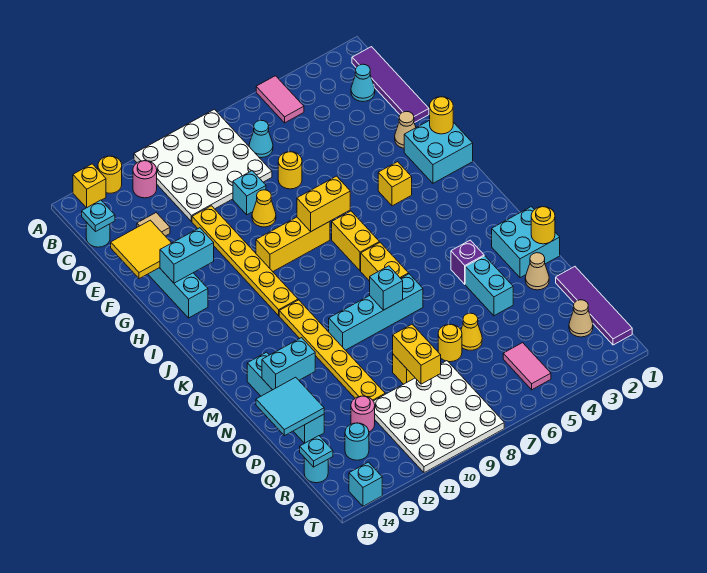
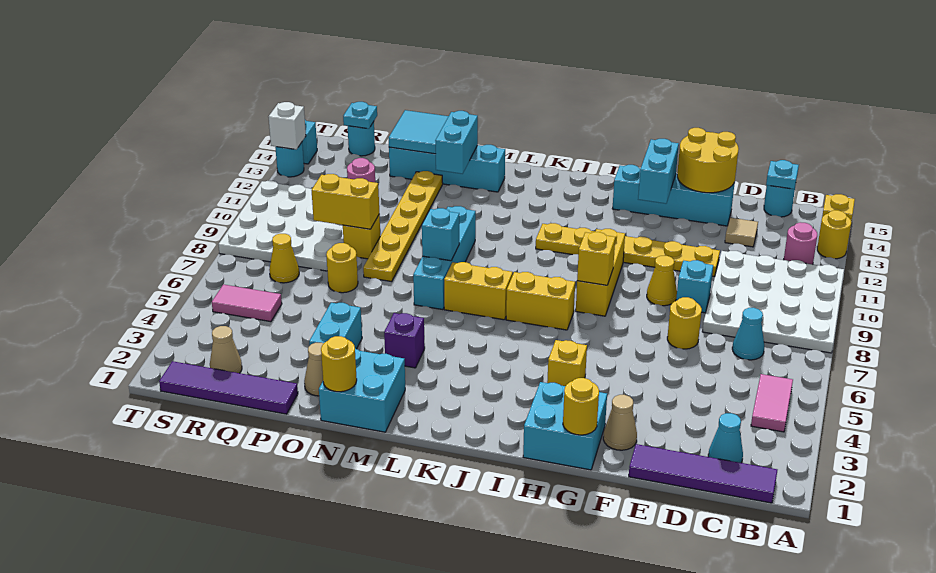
pink tile A5:B5 level 1 -> pink tile B4:B5 level 1
yellow tile E14:F15 level 2 -> yellow round brick E14:F15 level 2
yellow brick H7:H8 level 2 -> yellow brick H8 level 2
yellow plate K11:P11 level 1 -> yellow plate O8:O13 level 1
cyan brick N4:O4 level 1 -> cyan brick O3:O4 level 1
yellow cone P6 level 1 -> yellow cone R7 level 1
cyan round brick R13 level 1 -> cyan round brick T13 level 1
none -> white brick T13 level 2

